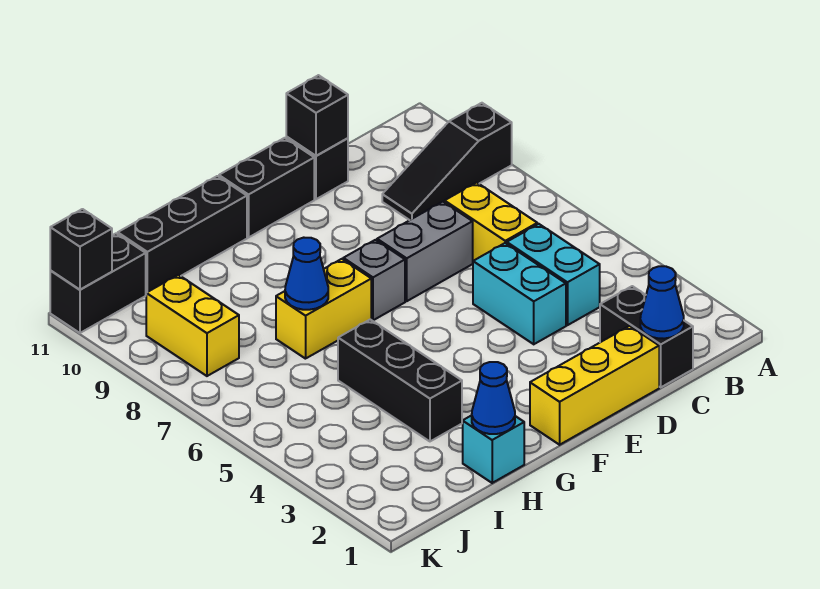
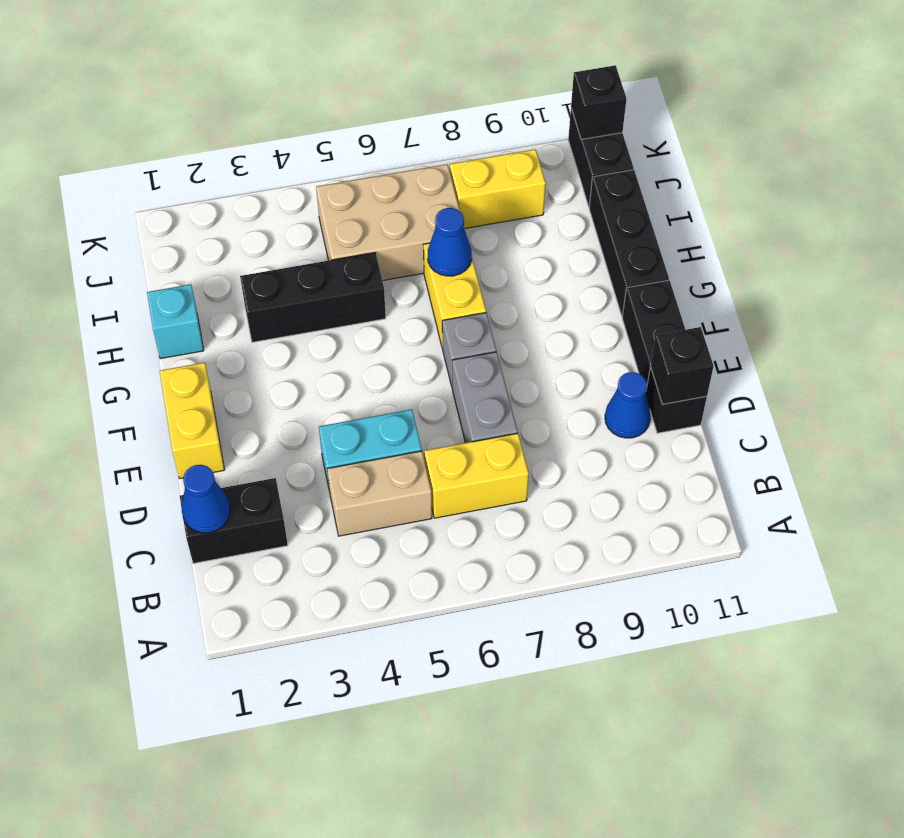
black slope A9:C9 level 1 top A -> none
cyan brick C4:C5 level 1 -> tan brick C4:C5 level 1
yellow brick D1:F1 level 1 -> yellow brick E1:F1 level 1
blue cone H1 level 2 -> blue cone D10 level 1
none -> tan brick I5:J7 level 1

